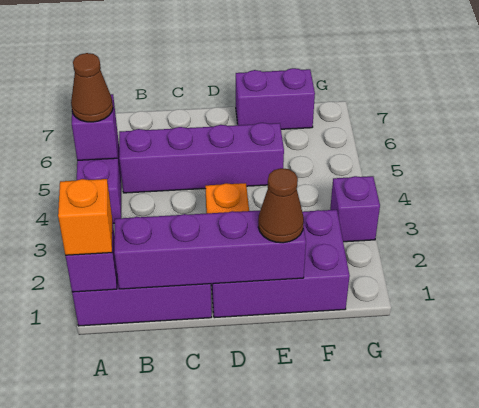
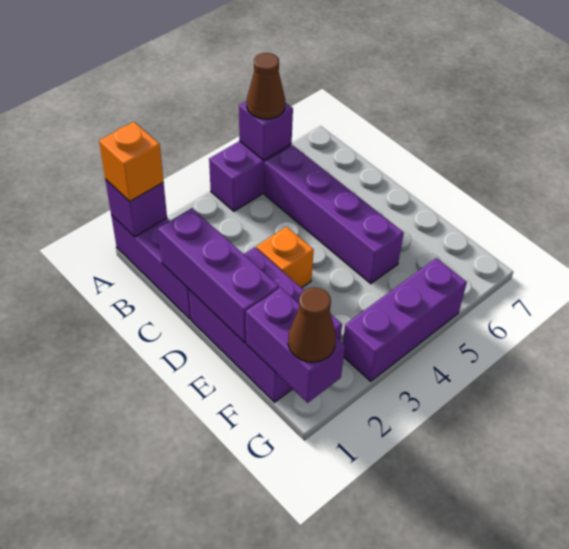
purple brick B1:E1 level 2 -> purple brick C1:E1 level 2
brown cone E1 level 3 -> brown cone G1 level 3
purple brick E7:F7 level 1 -> purple brick F1:G1 level 2
purple brick G3 level 1 -> purple brick G3:G5 level 1

